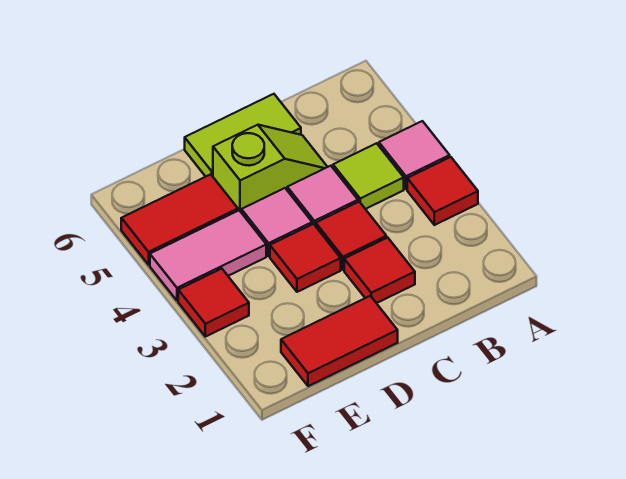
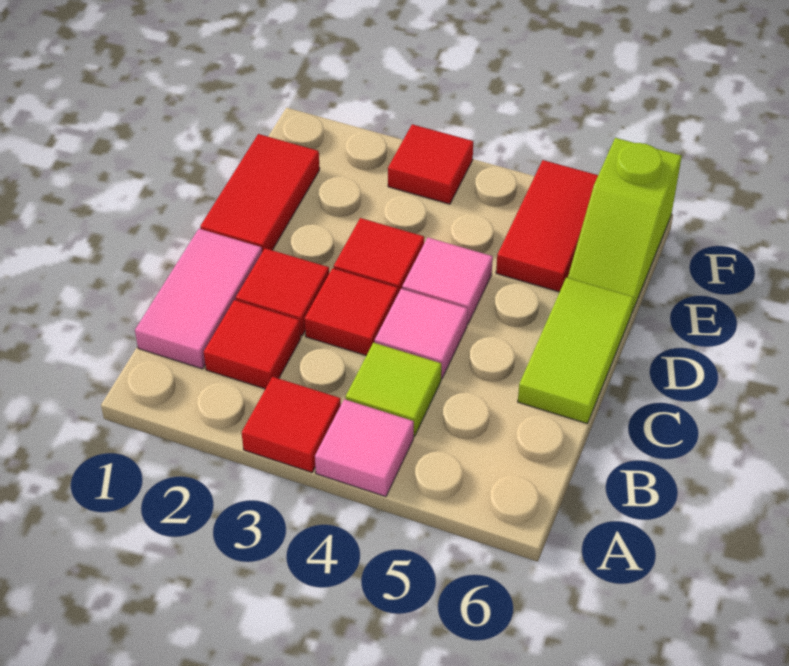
none -> red tile B2 level 1
lime slope C5:D5 level 1 top D -> lime slope E6:F6 level 1 top F
pink tile E4:F4 level 1 -> pink tile B1:C1 level 1

